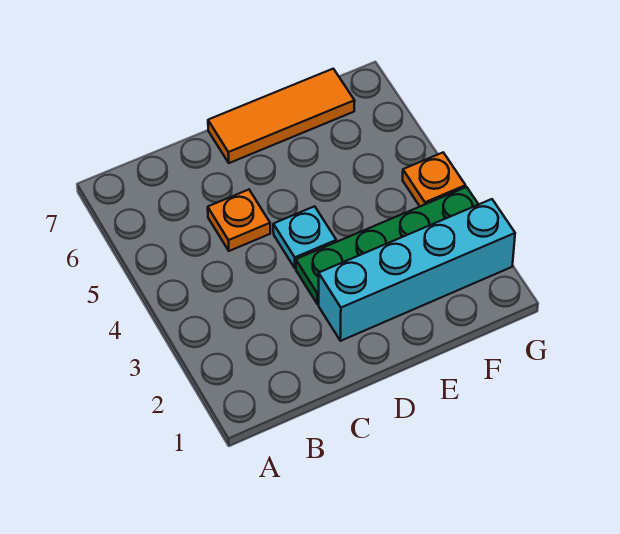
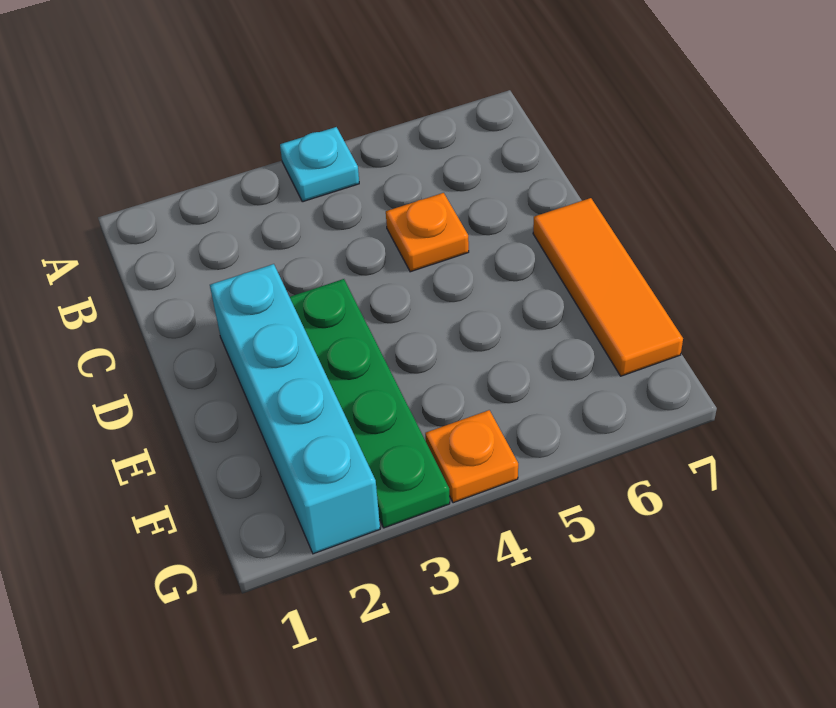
cyan plate D4 level 1 -> cyan plate A4 level 1

